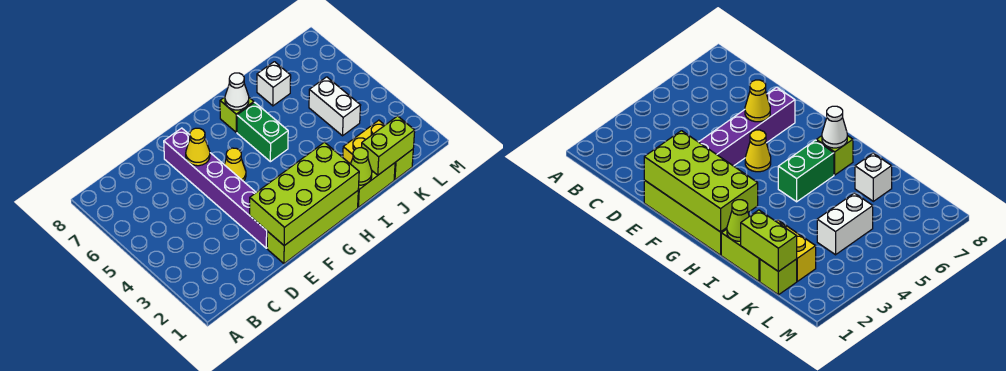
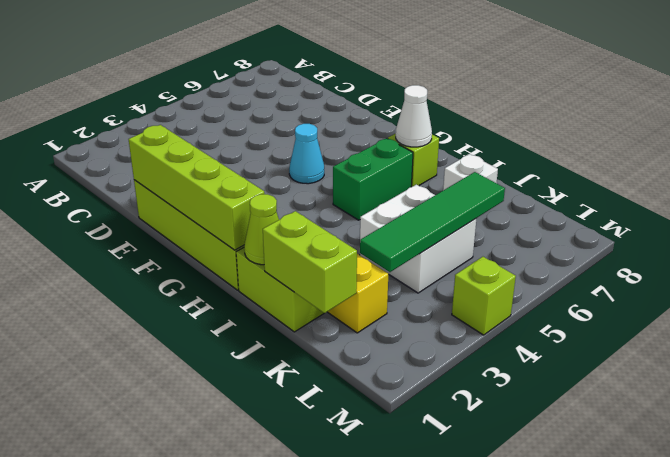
lime brick E1:H2 level 2 -> lime brick E1:H1 level 2
purple brick E2:E7 level 1 -> none
yellow cone E6 level 2 -> none
yellow cone F5 level 1 -> cyan cone F5 level 1
lime brick K1 level 1 -> lime brick M4 level 1
none -> green tile K3:K6 level 2
white brick K4:K5 level 1 -> white brick J4:K5 level 1

